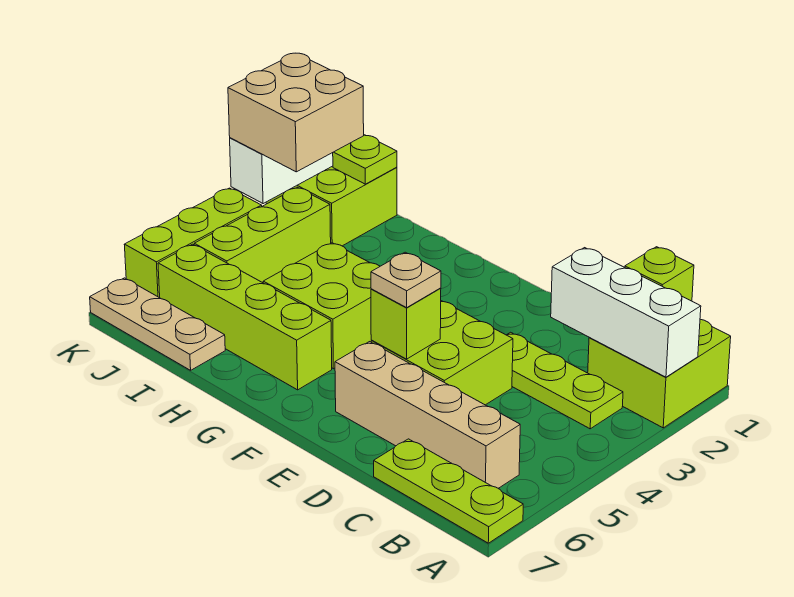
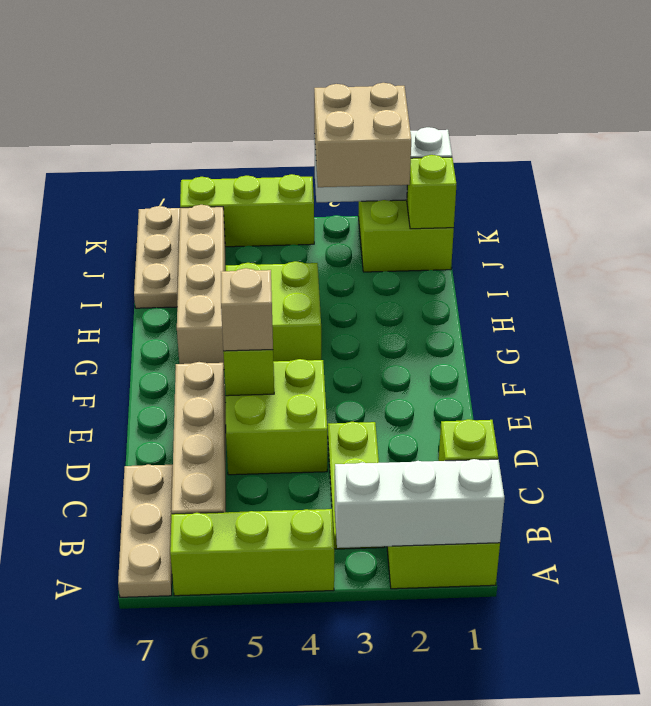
white brick A2:C2 level 2 -> white brick A1:A3 level 2
lime plate A7:C7 level 1 -> tan plate A7:C7 level 1
tan plate E5 level 3 -> tan brick E5 level 3
lime brick G6:J6 level 1 -> tan brick G6:J6 level 1
lime plate J1 level 2 -> lime brick J1 level 2
lime brick J3:J5 level 1 -> lime brick A4:A6 level 1

